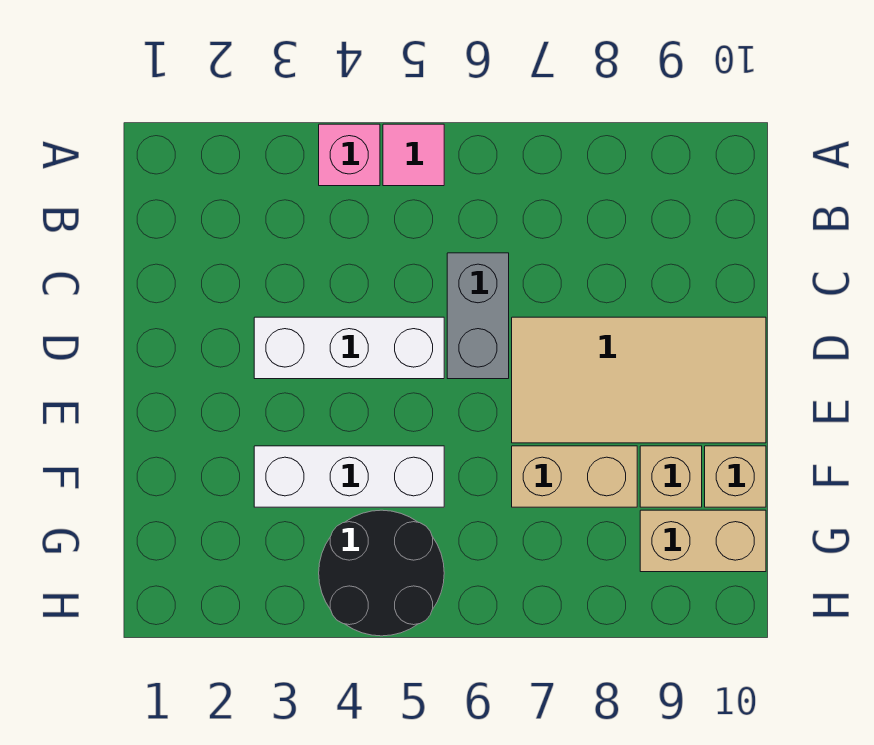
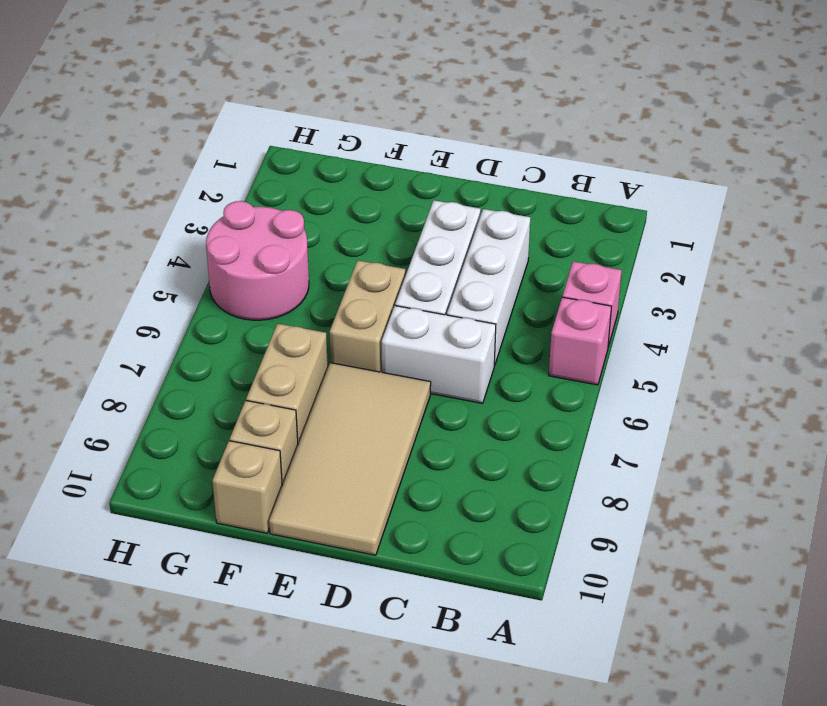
pink tile A5 level 1 -> pink brick A5 level 1
grey brick C6:D6 level 1 -> white brick C6:D6 level 1
white brick F3:F5 level 1 -> white brick C3:C5 level 1
black round brick G4:H5 level 1 -> pink round brick G4:H5 level 1
tan brick G9:G10 level 1 -> tan brick E5:E6 level 1

